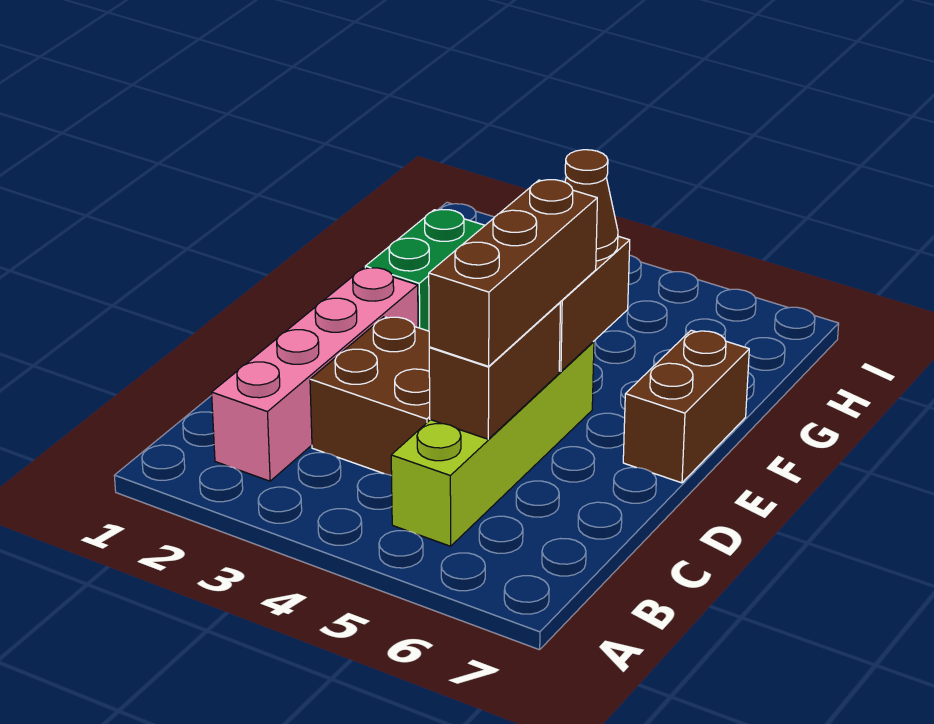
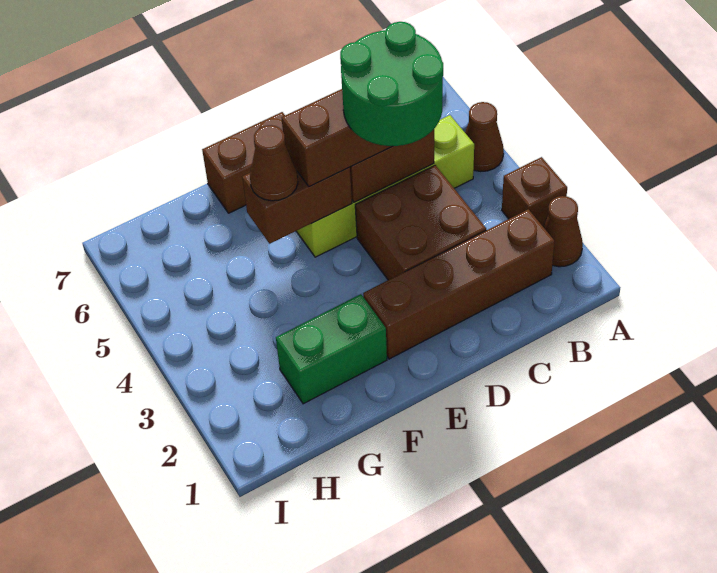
none -> brown cone A2 level 1
none -> brown brick A3 level 1
none -> brown cone A5 level 1
pink brick B2:E2 level 1 -> brown brick B2:E2 level 1
none -> green round brick C4:D5 level 4

